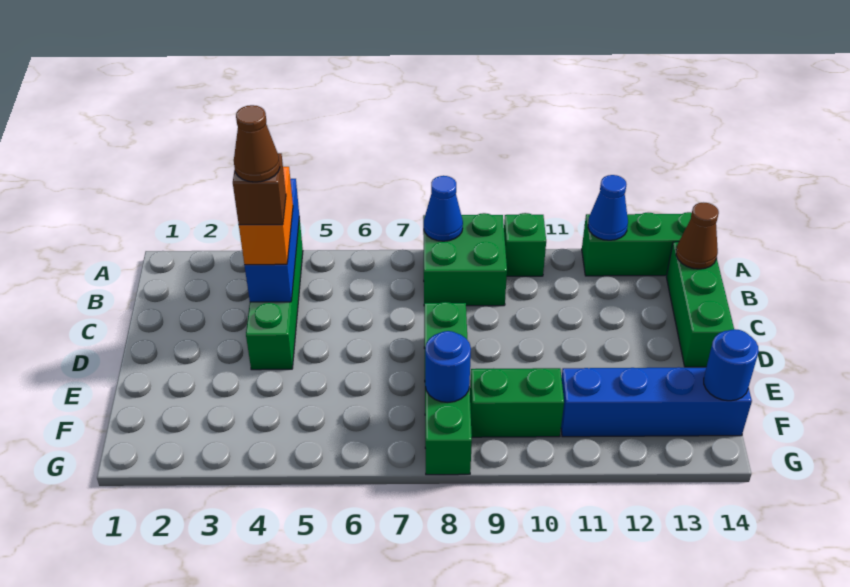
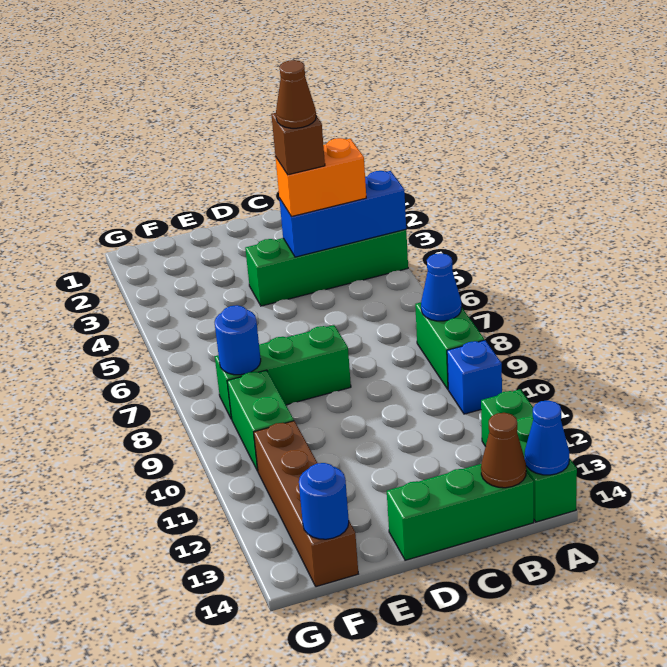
green brick A8:B9 level 1 -> green brick A8:A9 level 1
green brick A10 level 1 -> blue brick A10 level 1
blue cone A12 level 2 -> blue cone A14 level 2
green brick D8:G8 level 1 -> green brick D8:F8 level 1
blue brick F11:F14 level 1 -> brown brick F11:F14 level 1

